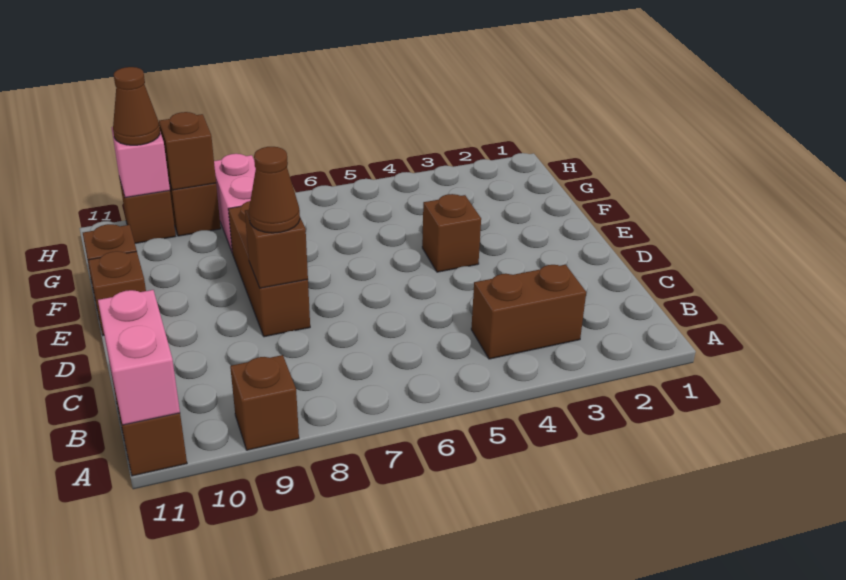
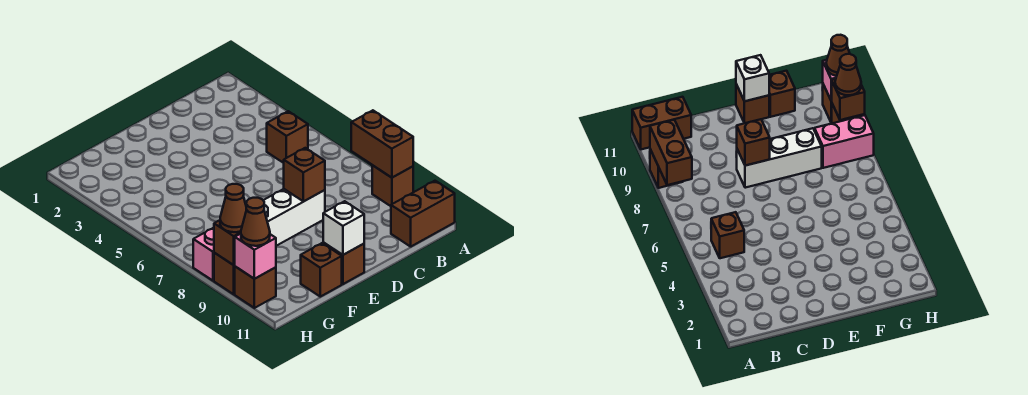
pink brick A11:B11 level 2 -> none
brown brick B3:B4 level 1 -> brown brick A8:A9 level 2
brown brick D8:F8 level 1 -> white brick D8:F8 level 1
brown cone D8 level 3 -> brown cone H9 level 3
brown brick E4 level 1 -> brown brick B5 level 1
none -> white brick E11 level 2

